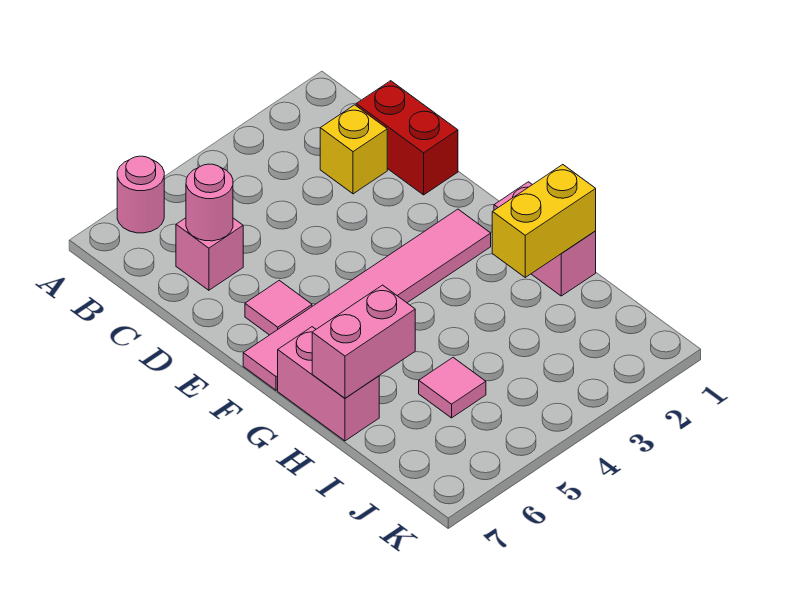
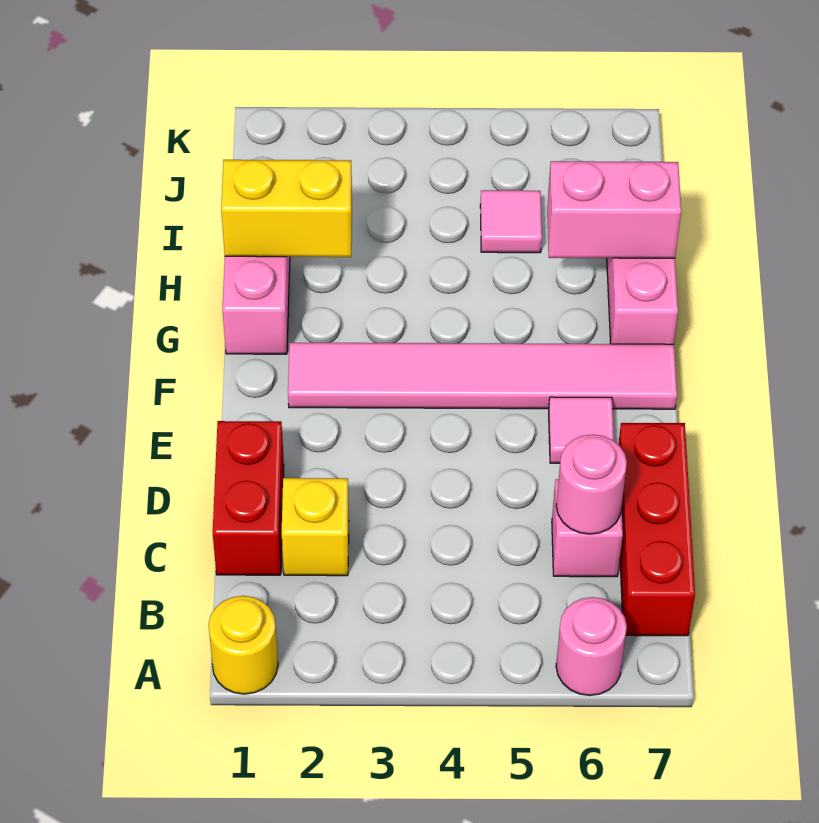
none -> yellow round brick A1 level 1
none -> red brick B7:D7 level 1

